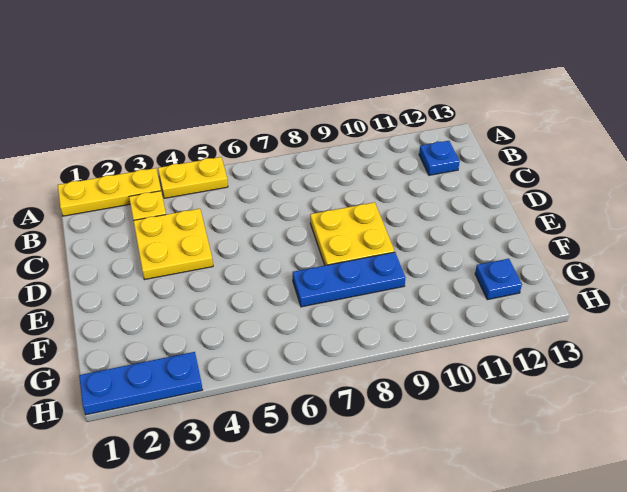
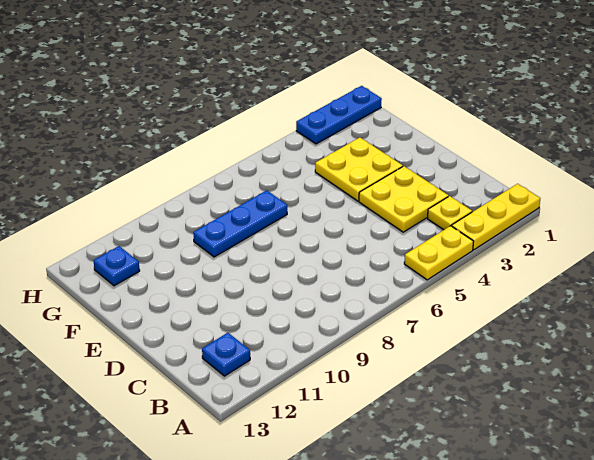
yellow plate D8:E9 level 1 -> yellow plate E3:F4 level 1

